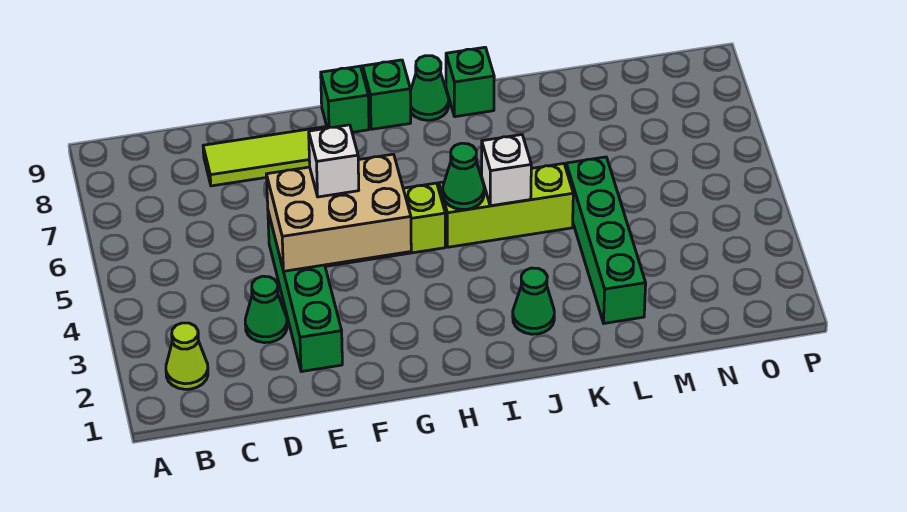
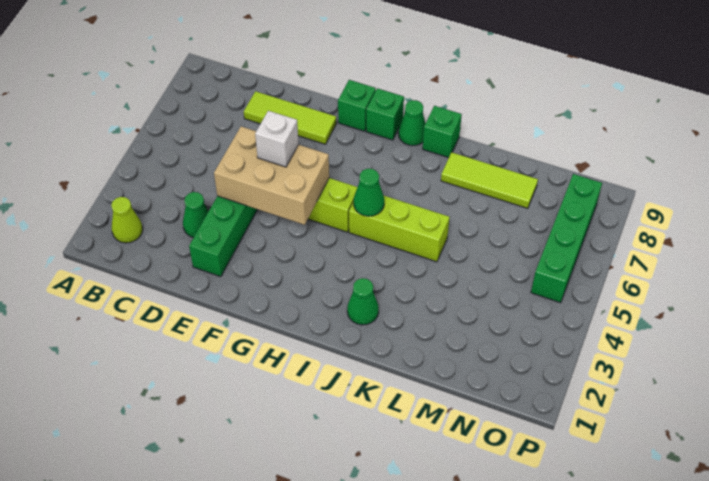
white brick J5 level 2 -> none
none -> lime tile K8:M8 level 1
green brick L2:L5 level 1 -> green brick O5:O8 level 1

